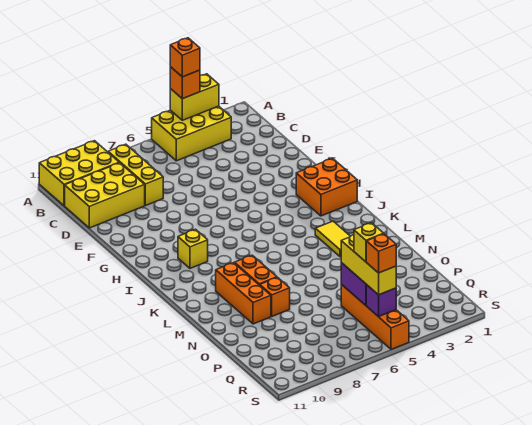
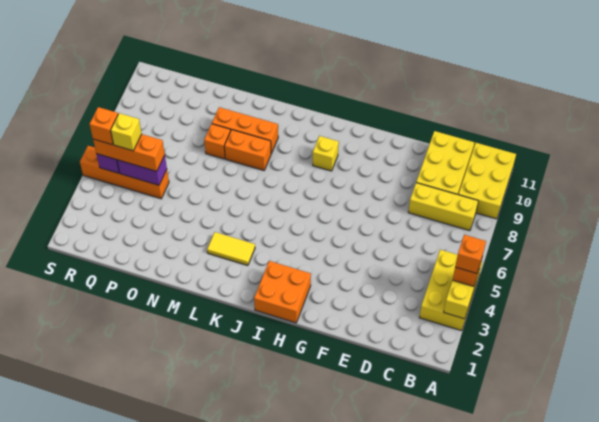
yellow brick P5:R5 level 3 -> orange brick P5:R5 level 3

